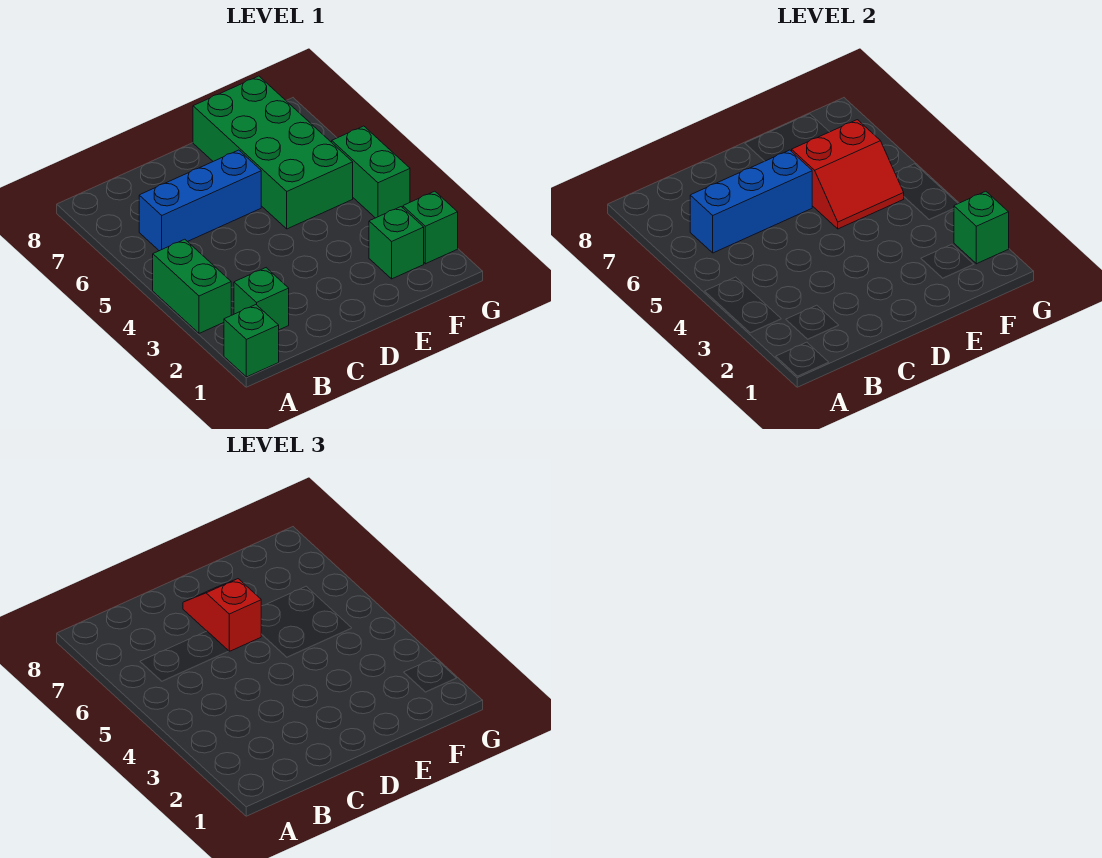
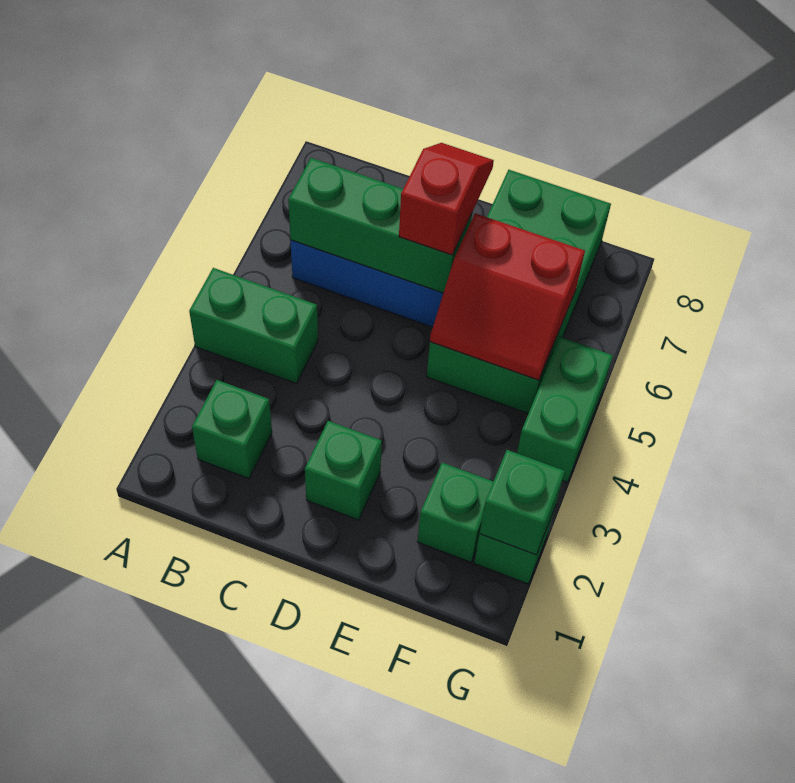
green brick A1 level 1 -> green brick D2 level 1
green brick A3:A4 level 1 -> green brick A4:B4 level 1
blue brick B6:D6 level 2 -> green brick B6:D6 level 2

